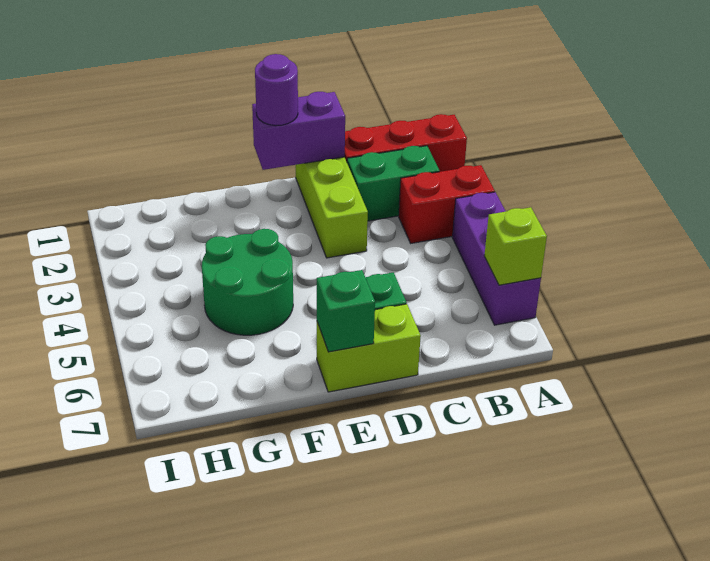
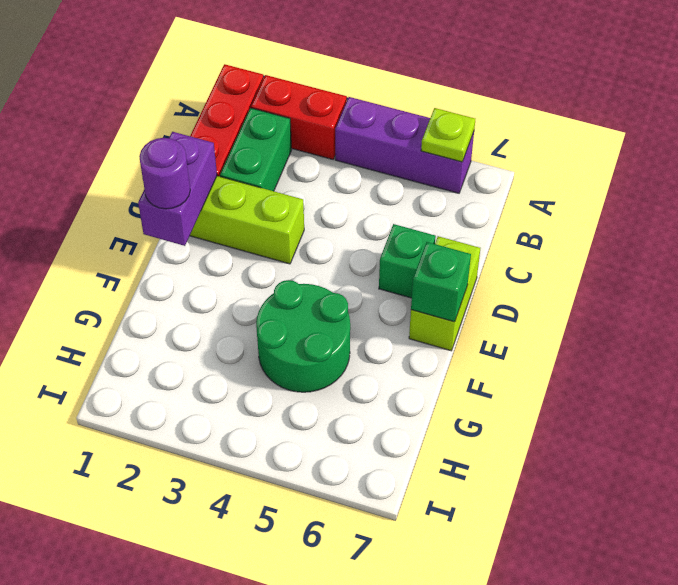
red brick A3:B3 level 1 -> red brick A2:A3 level 1
lime brick A6 level 2 -> lime plate A6 level 2

